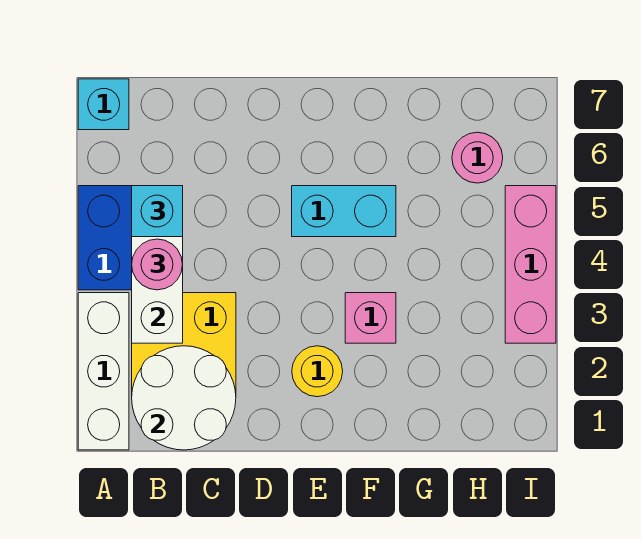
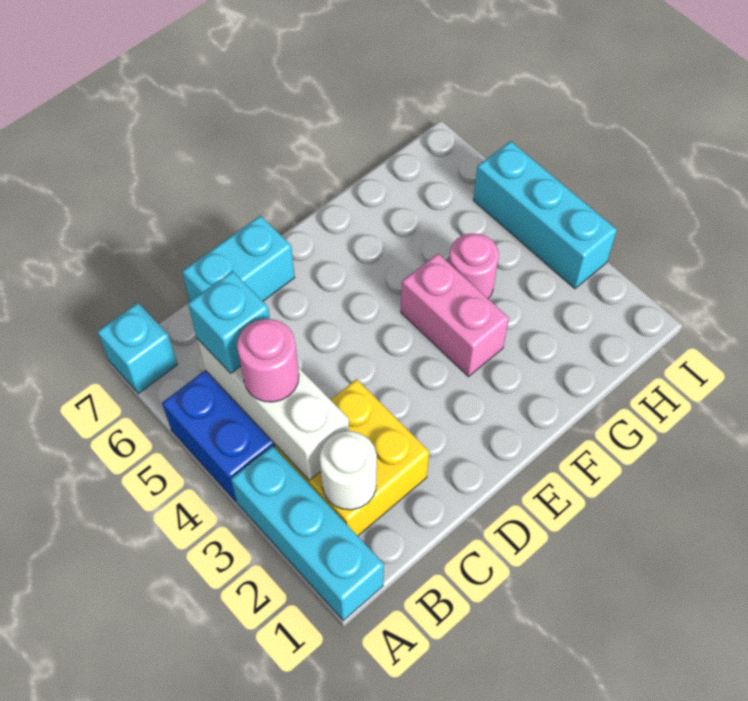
white brick A1:A3 level 1 -> cyan brick A1:A3 level 1
white round brick B1:C2 level 2 -> white round brick B2 level 2
yellow round brick E2 level 1 -> none
cyan brick E5:F5 level 1 -> cyan brick C7:D7 level 1
pink brick F3 level 1 -> pink brick F3:F4 level 1
pink round brick H6 level 1 -> pink round brick G4 level 1
pink brick I3:I5 level 1 -> cyan brick I3:I5 level 1

